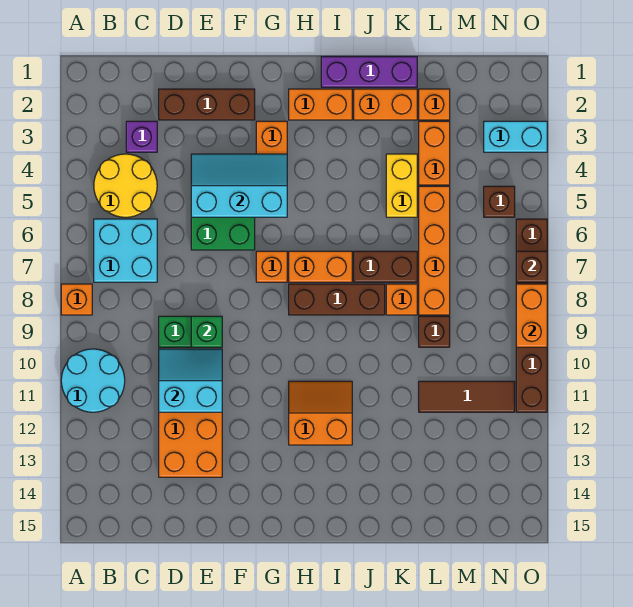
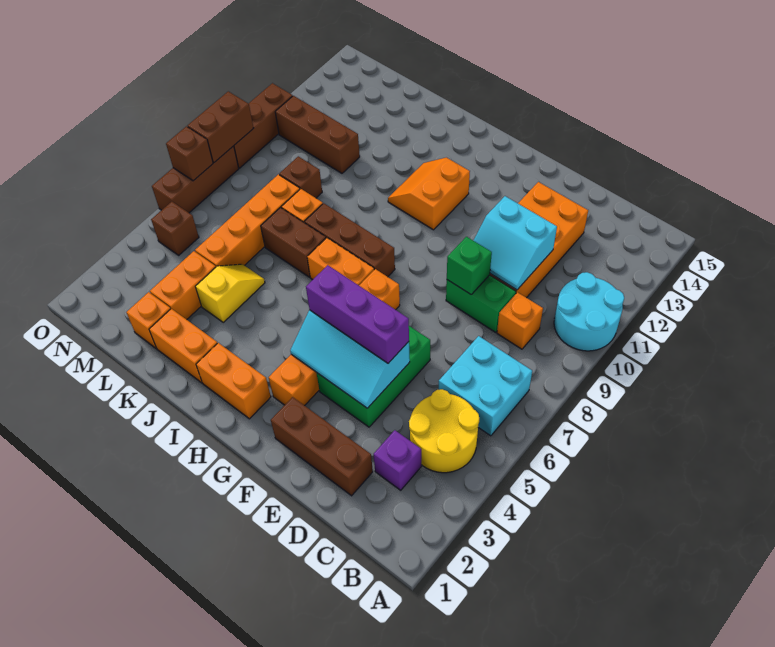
orange brick A8 level 1 -> orange brick C9 level 1
orange slope H11:I12 level 1 top 12 -> orange slope H11:I12 level 1 top H
purple brick I1:K1 level 1 -> purple brick E5:G5 level 3
yellow brick K4:K5 level 1 -> yellow slope K4:K5 level 1 top 4
brown tile L11:N11 level 1 -> brown brick L11:N11 level 1
cyan brick N3:O3 level 1 -> none
orange brick O8:O9 level 2 -> brown brick O8:O9 level 2

